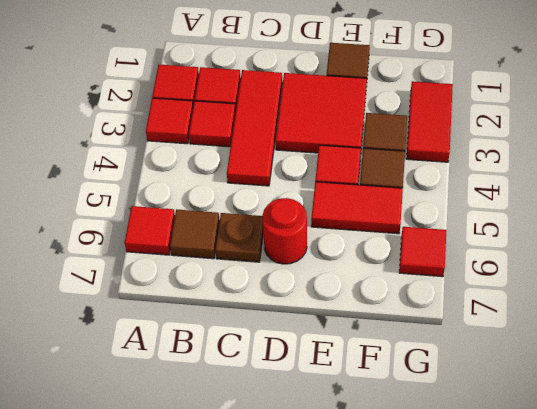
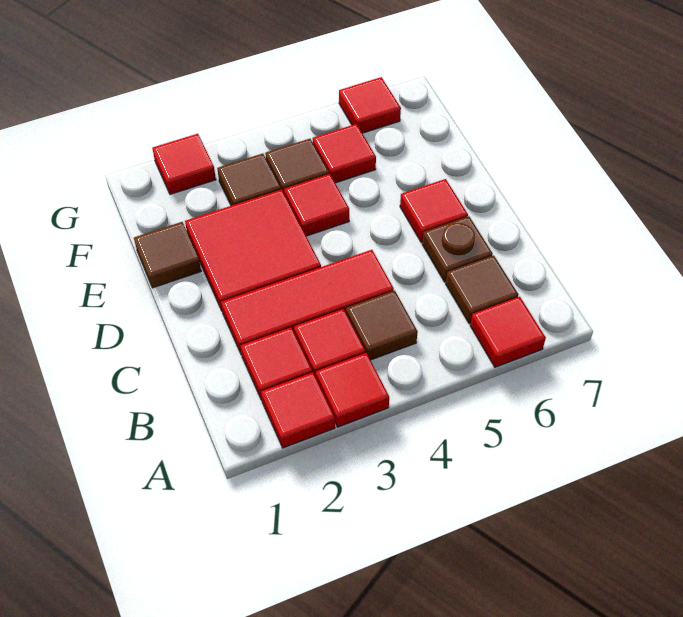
none -> brown tile B4 level 1
red round brick D6 level 1 -> red tile D6 level 1
red tile E5:F5 level 1 -> red tile F5 level 1
red tile G2:G3 level 1 -> red tile G2 level 1

